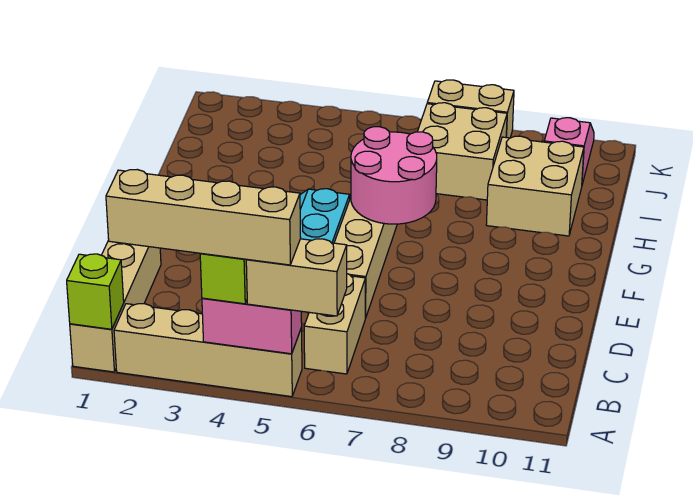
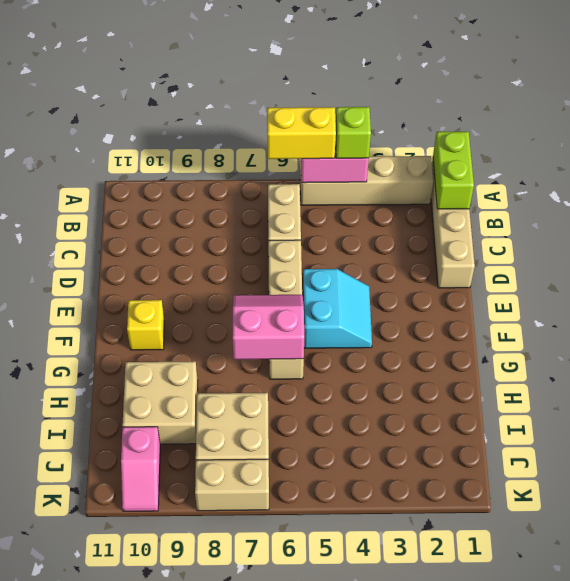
lime brick A1 level 2 -> lime brick A1:B1 level 2
tan brick A2:A5 level 4 -> none
tan brick A5:A6 level 3 -> yellow brick A5:A6 level 3
pink round brick F6:G7 level 2 -> pink slope F6:G7 level 2 top G
none -> yellow brick F10 level 1

